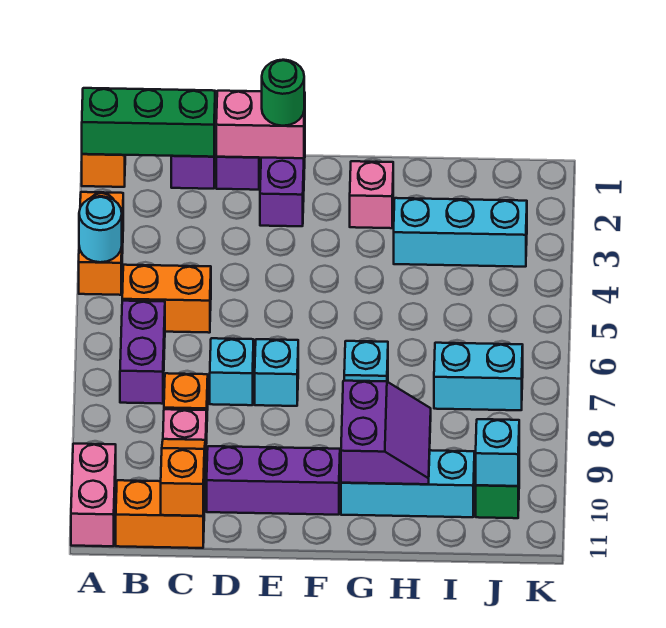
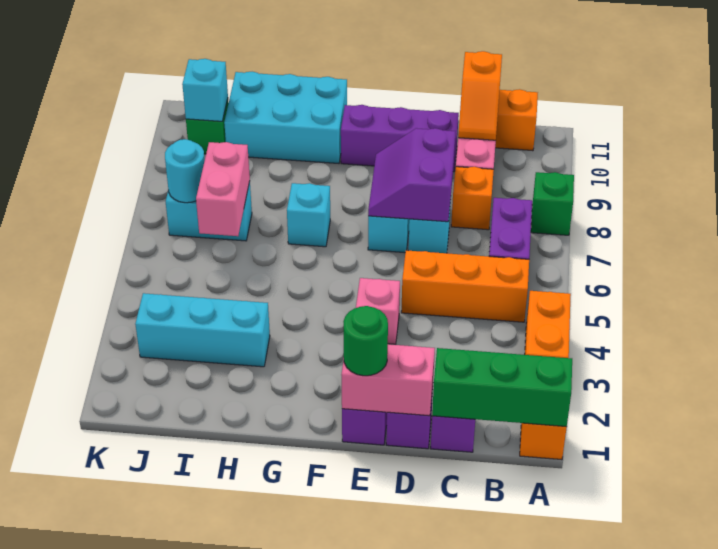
cyan round brick A4 level 2 -> cyan round brick J7 level 2
none -> green brick A8 level 1
pink brick A10:A11 level 1 -> pink brick I6:I7 level 2
orange brick B5:C5 level 1 -> orange brick B5:D5 level 1
pink brick G2 level 1 -> pink brick E4 level 1
purple slope G9:H10 level 2 top G -> purple slope D7:E8 level 2 top D
cyan brick G10:I10 level 1 -> cyan brick G10:I11 level 1

